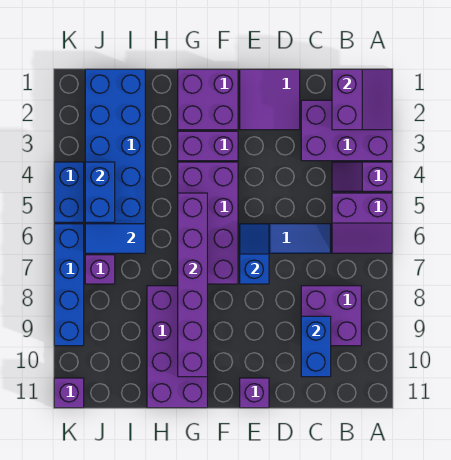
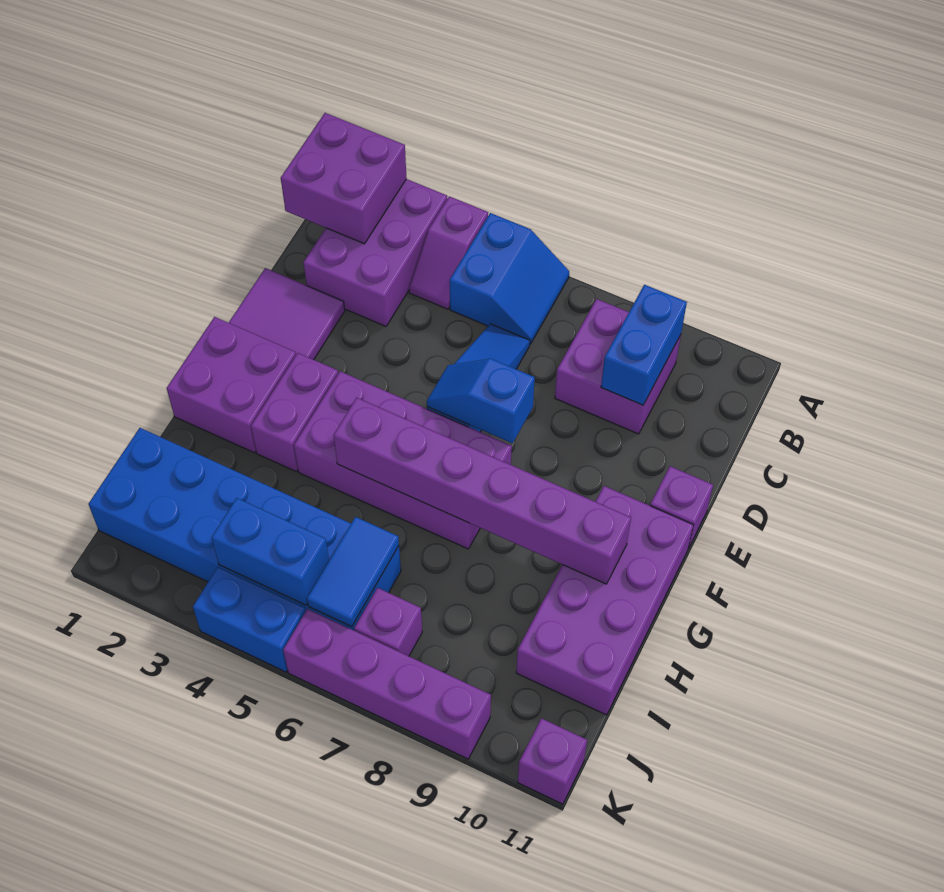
purple slope A1:B2 level 2 top B -> purple brick A1:B2 level 2
purple slope A5:B6 level 1 top 5 -> blue slope A5:B6 level 1 top 5
blue brick C9:C10 level 2 -> blue brick B9:C9 level 2
purple brick G8:H11 level 1 -> purple brick F10:I11 level 1
blue brick K6:K9 level 1 -> purple brick K6:K9 level 1

